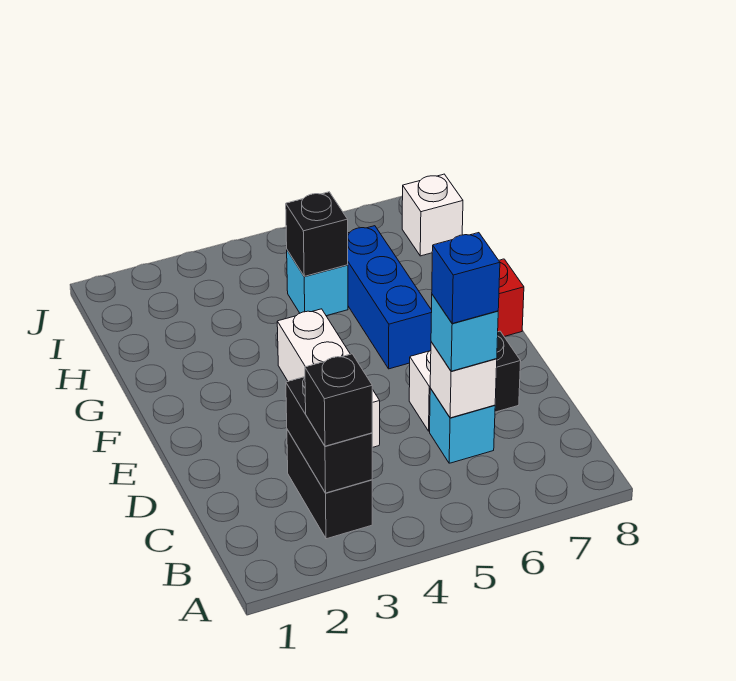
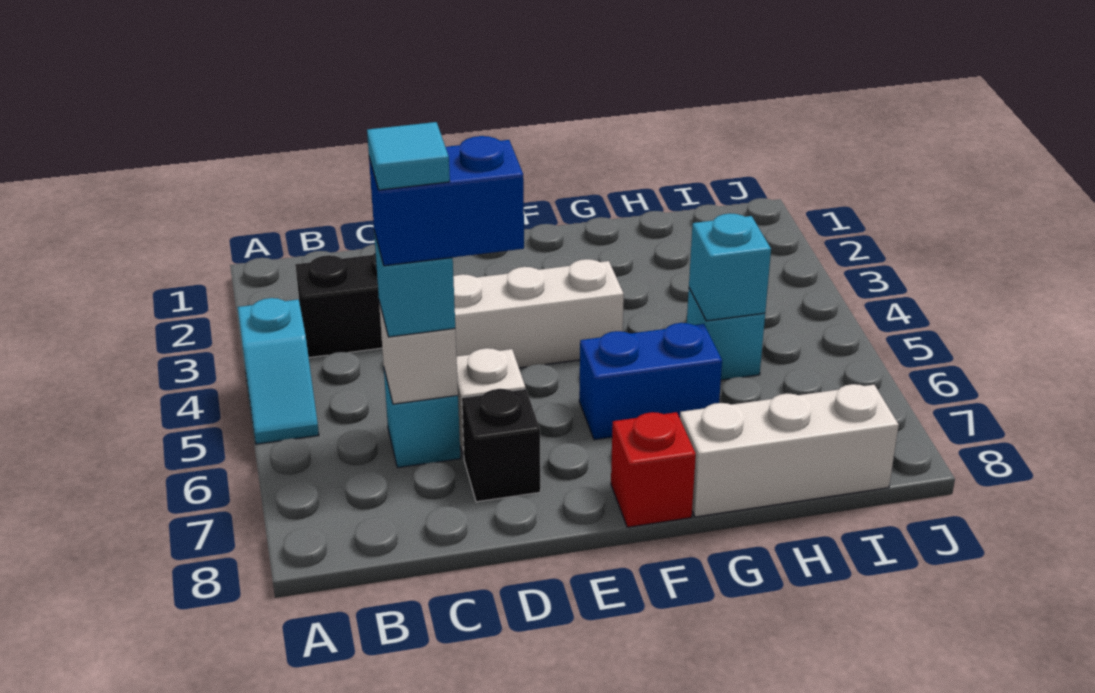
none -> cyan slope A4:A5 level 1 top 4
black brick B3:C3 level 2 -> none
black brick B3 level 3 -> none
blue brick C6 level 4 -> blue brick C6:D6 level 4
none -> cyan tile C6 level 5
blue brick F6:H6 level 1 -> blue brick F6:G6 level 1
black brick H5 level 2 -> cyan brick H5 level 2
white brick I8 level 1 -> white brick G8:I8 level 1

